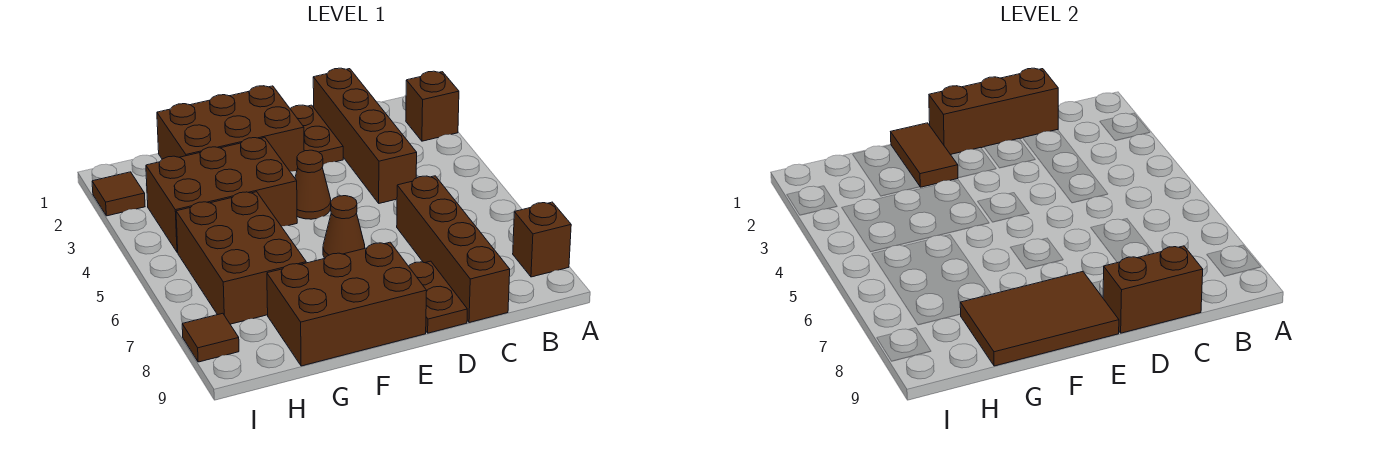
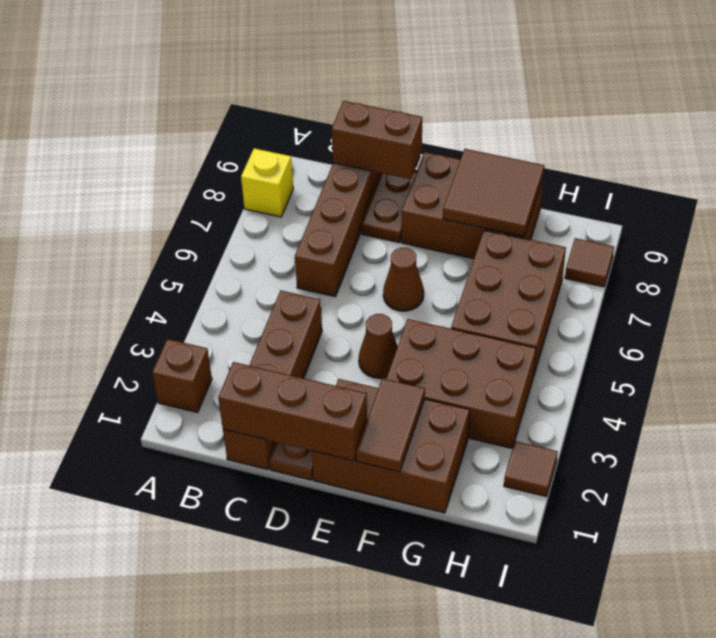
brown brick A8 level 1 -> yellow brick A8 level 1
brown tile E8:G9 level 2 -> brown tile F8:G9 level 2

